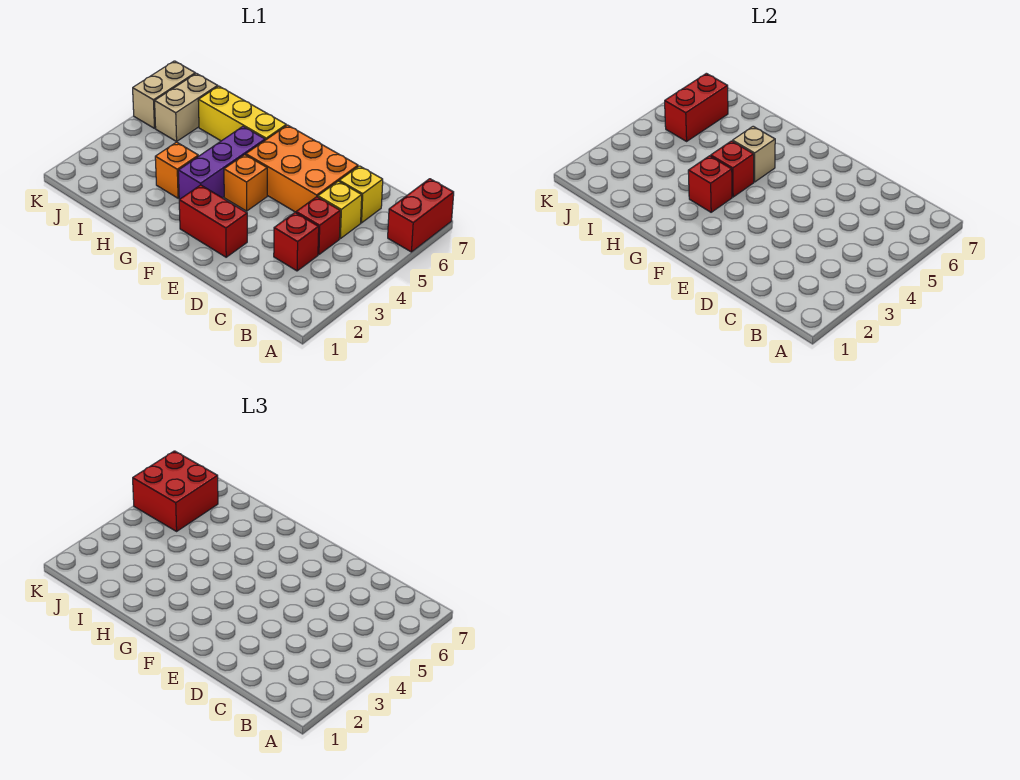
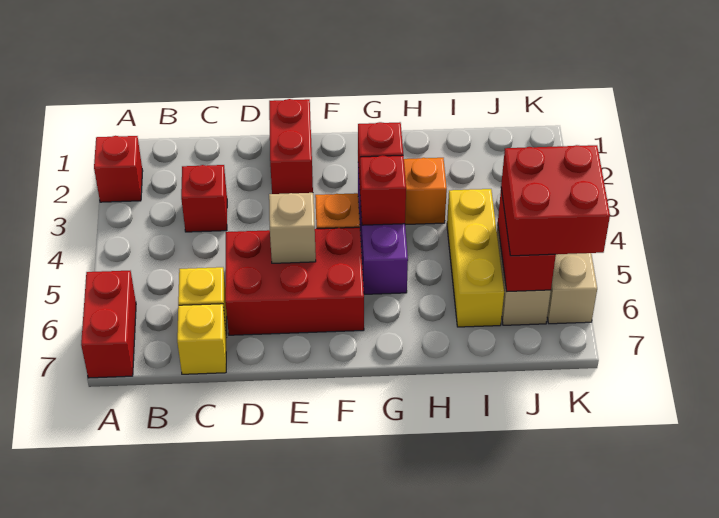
red brick C4 level 1 -> red brick A2 level 1
yellow brick C5 level 1 -> yellow brick C7 level 1
orange brick D5:F6 level 1 -> red brick D5:F6 level 1
red brick E2:F2 level 1 -> red brick E1:E2 level 1
tan brick G5 level 2 -> tan brick E5 level 2
yellow brick G6:I6 level 1 -> yellow brick I4:I6 level 1

